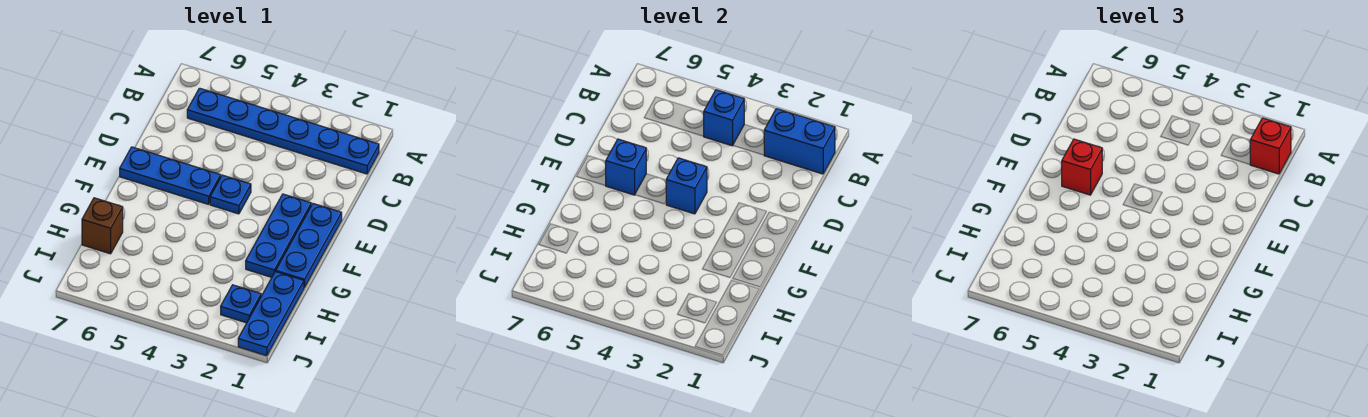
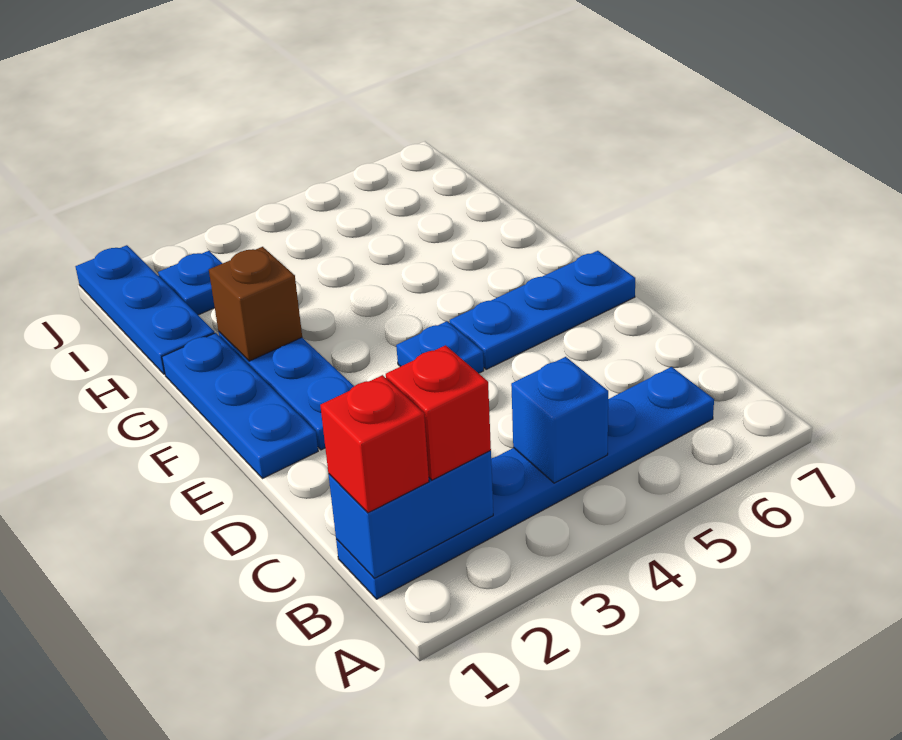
blue brick E4 level 2 -> none
blue brick E6 level 2 -> none
red brick E6 level 3 -> red brick B2 level 3
brown brick H7 level 1 -> brown brick G2 level 2

